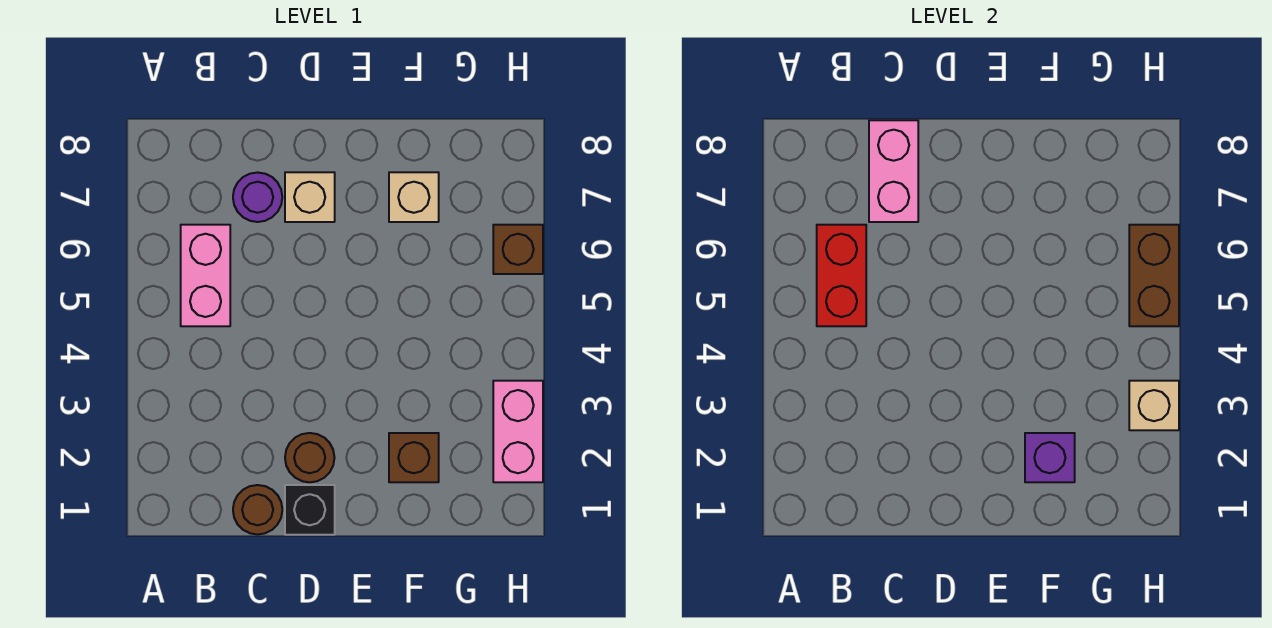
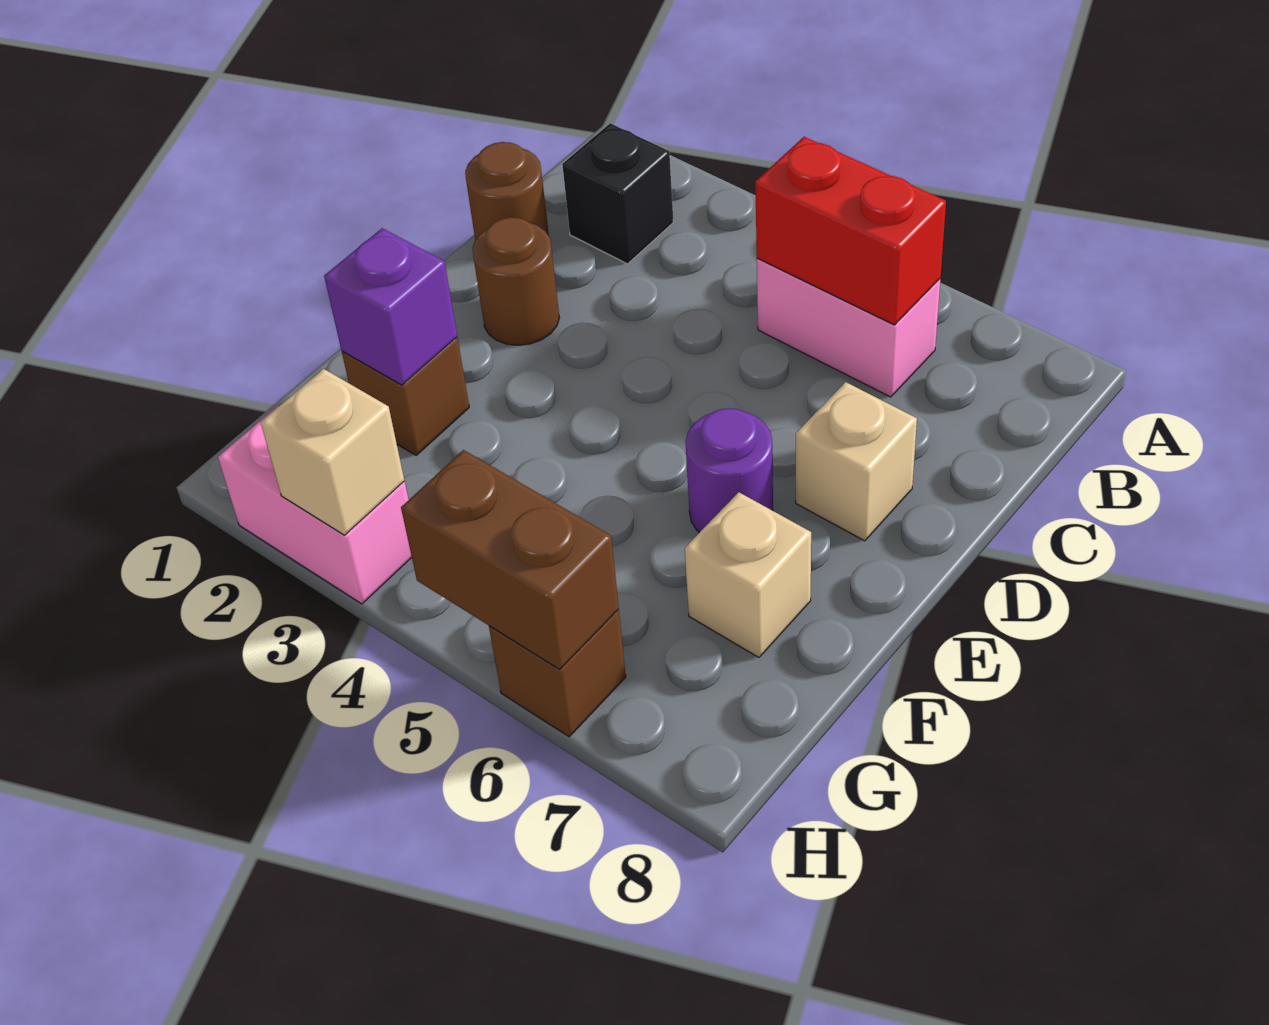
purple round brick C7 level 1 -> purple round brick E6 level 1
pink brick C7:C8 level 2 -> none
black brick D1 level 1 -> black brick B2 level 1

